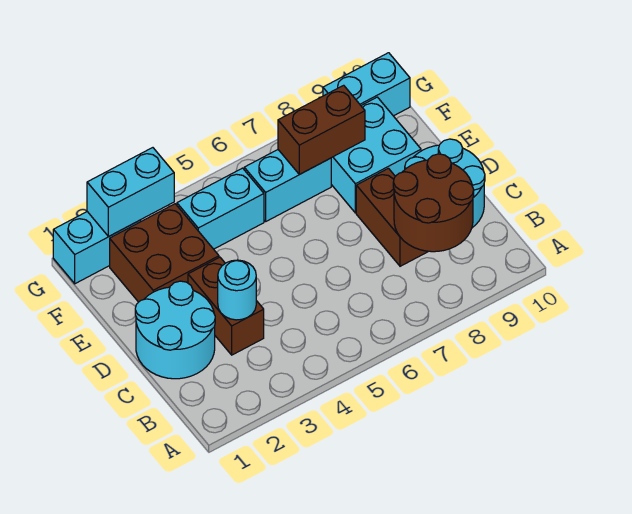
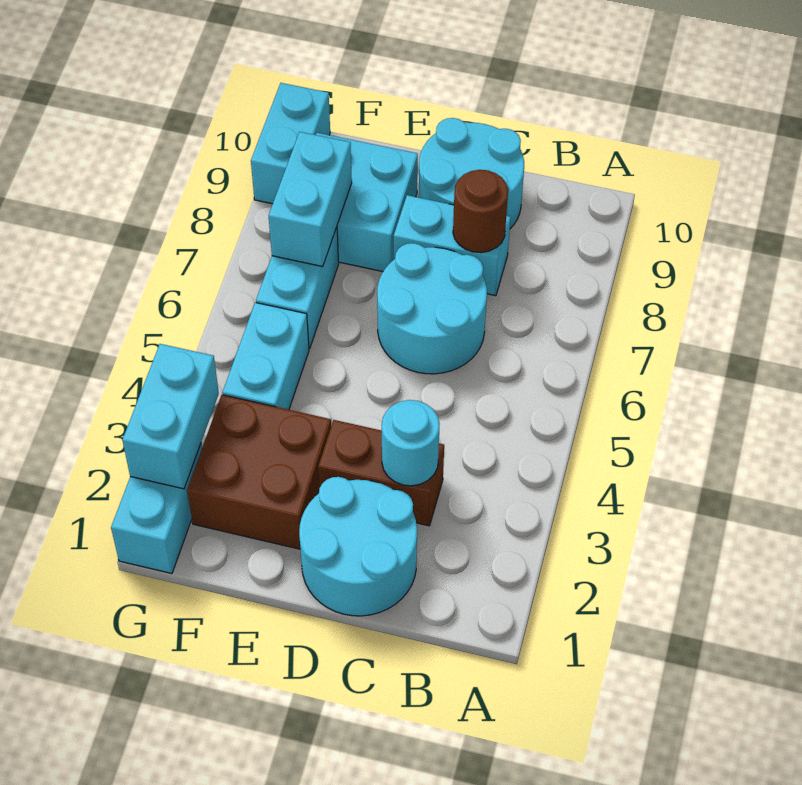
brown round brick B8:C9 level 2 -> brown round brick C8 level 2
none -> cyan round brick C6:D7 level 1
brown brick C8:D8 level 1 -> cyan brick C8:D8 level 1
brown brick F7:F8 level 2 -> cyan brick F7:F8 level 2

